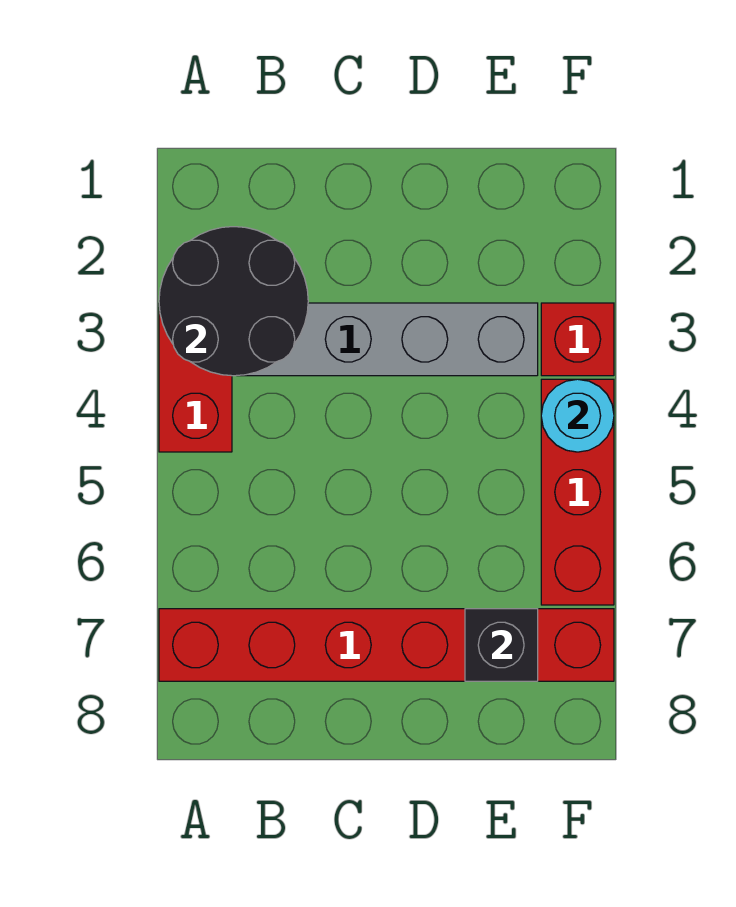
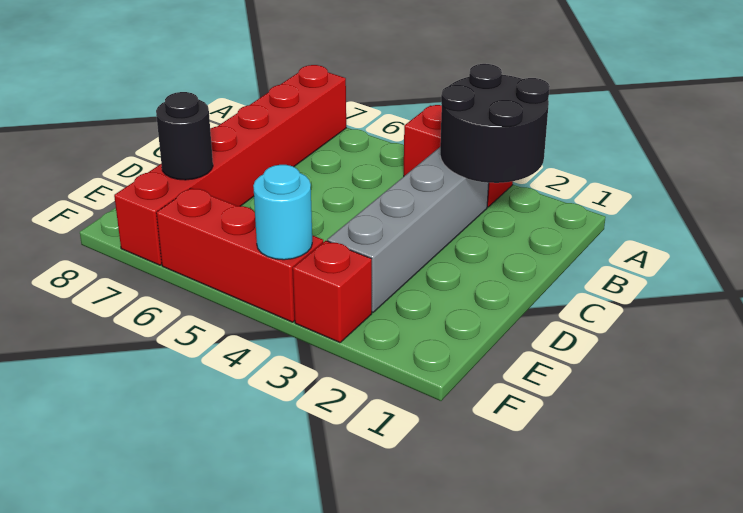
black brick E7 level 2 -> black round brick E7 level 2

